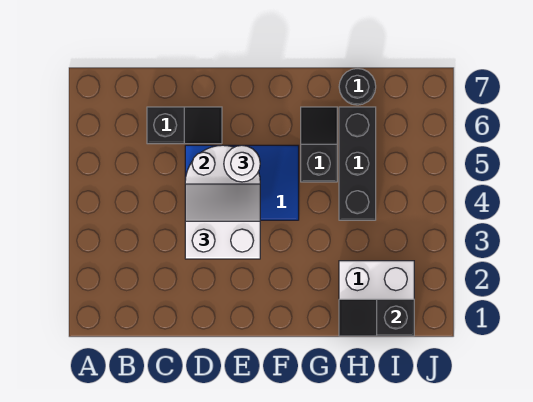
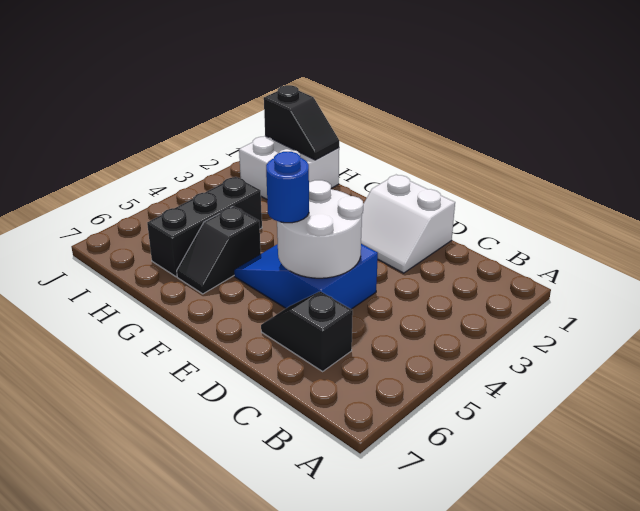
white slope D3:E4 level 3 top 3 -> white slope D1:E2 level 1 top 1
white round brick E5 level 3 -> blue round brick E5 level 3
black round brick H7 level 1 -> none

